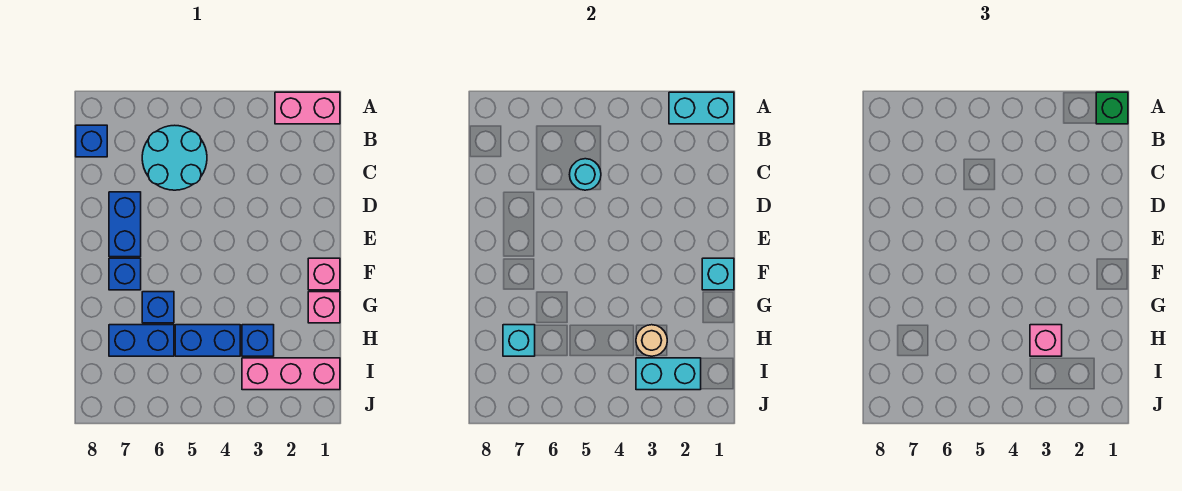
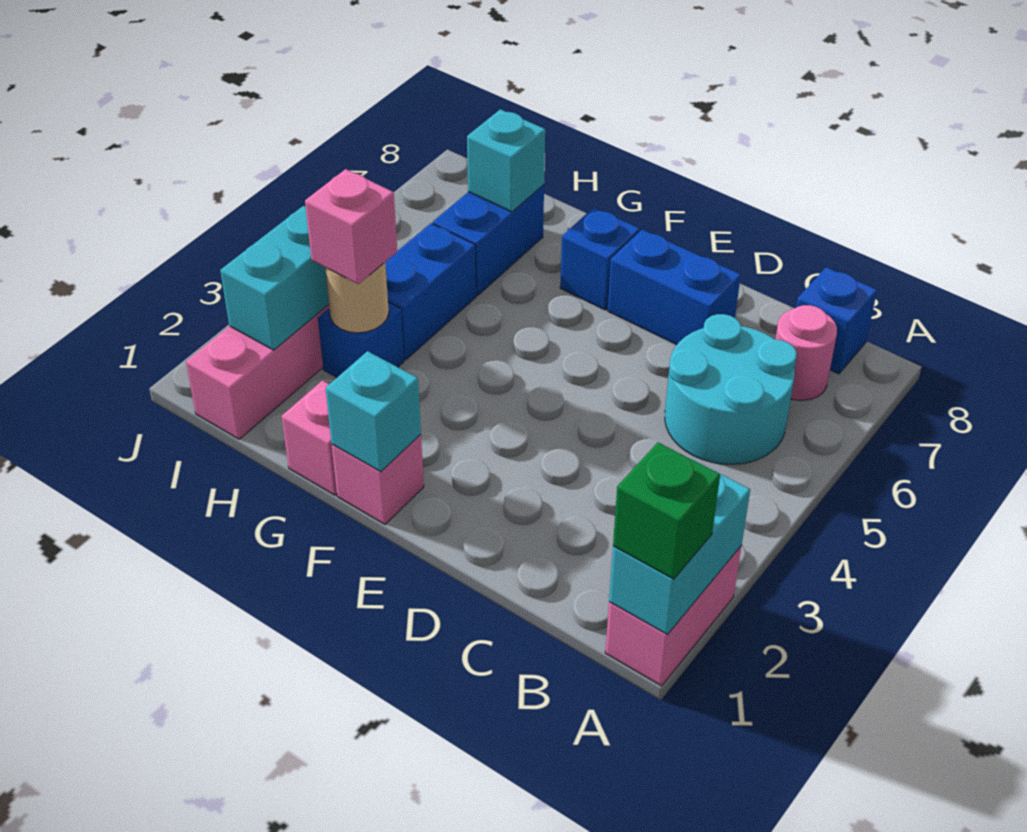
none -> pink round brick B7 level 1
cyan round brick C5 level 2 -> none
blue brick G6 level 1 -> none

